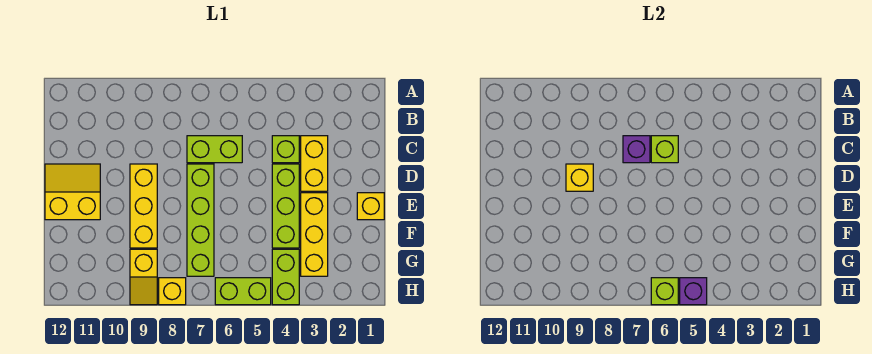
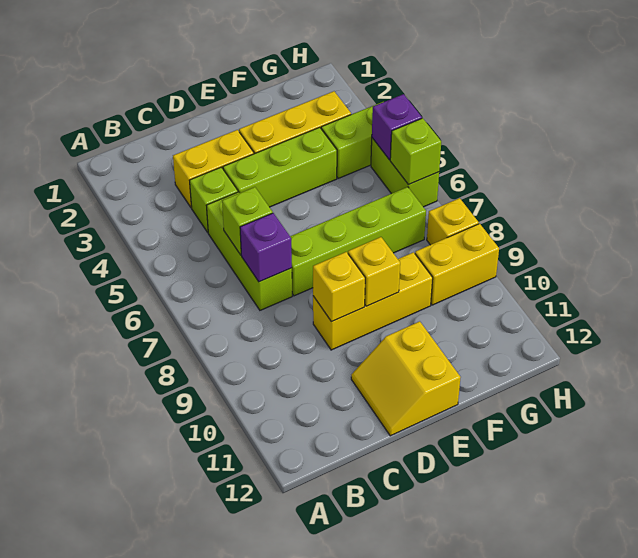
lime brick C6:C7 level 1 -> lime brick C5:C7 level 1
yellow brick E1 level 1 -> yellow brick E9 level 2
yellow slope G9:H9 level 1 top G -> yellow brick G9:H9 level 1

